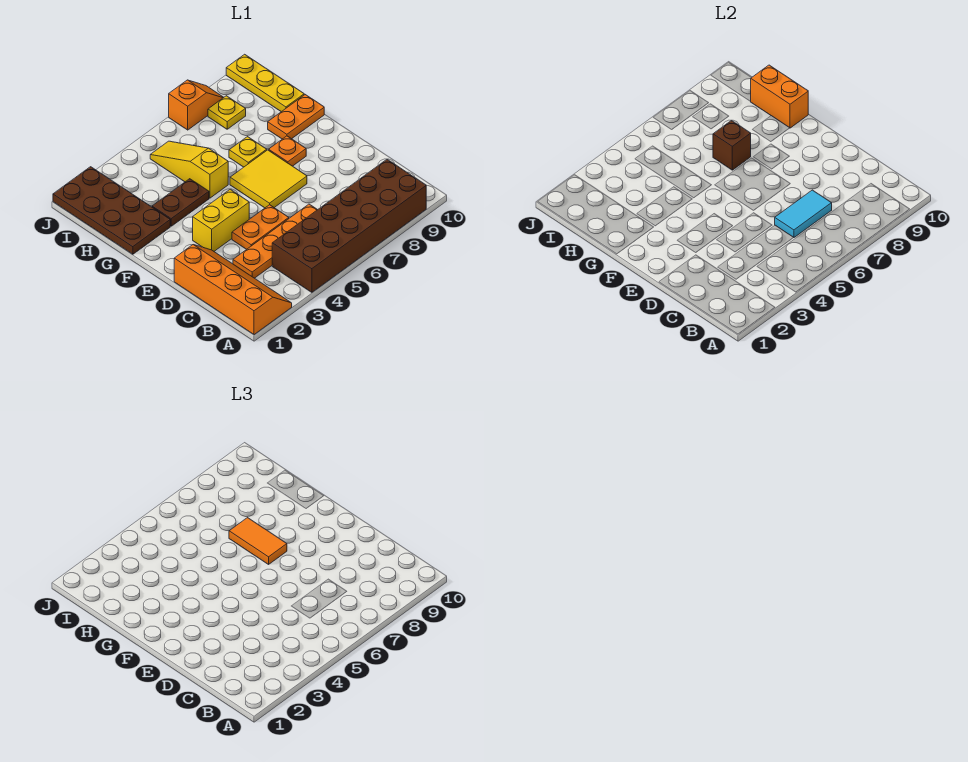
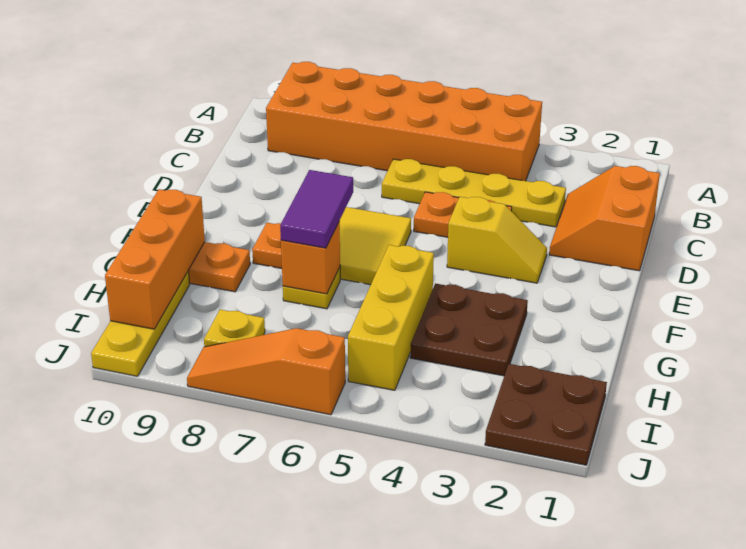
orange slope A1:D2 level 1 top 1 -> orange slope C1:D2 level 1 top 1
brown brick A4:B9 level 1 -> orange brick A4:B9 level 1
orange plate C3:C6 level 1 -> yellow plate C3:C6 level 1
cyan tile C6:C7 level 2 -> none
yellow brick E3:E4 level 1 -> yellow slope E3:E4 level 1 top 4
orange tile F7:G7 level 3 -> purple tile F7:G7 level 3
brown plate G1:J2 level 1 -> brown plate I1:J2 level 1
brown plate G3:G4 level 1 -> brown plate G3:H4 level 1
yellow slope G5:I5 level 1 top G -> yellow brick G5:I5 level 1
brown brick G7 level 2 -> orange brick G7 level 2
orange brick G10:H10 level 2 -> orange brick G10:I10 level 2
orange slope J7:J8 level 1 top 7 -> orange slope J6:J8 level 1 top 6

